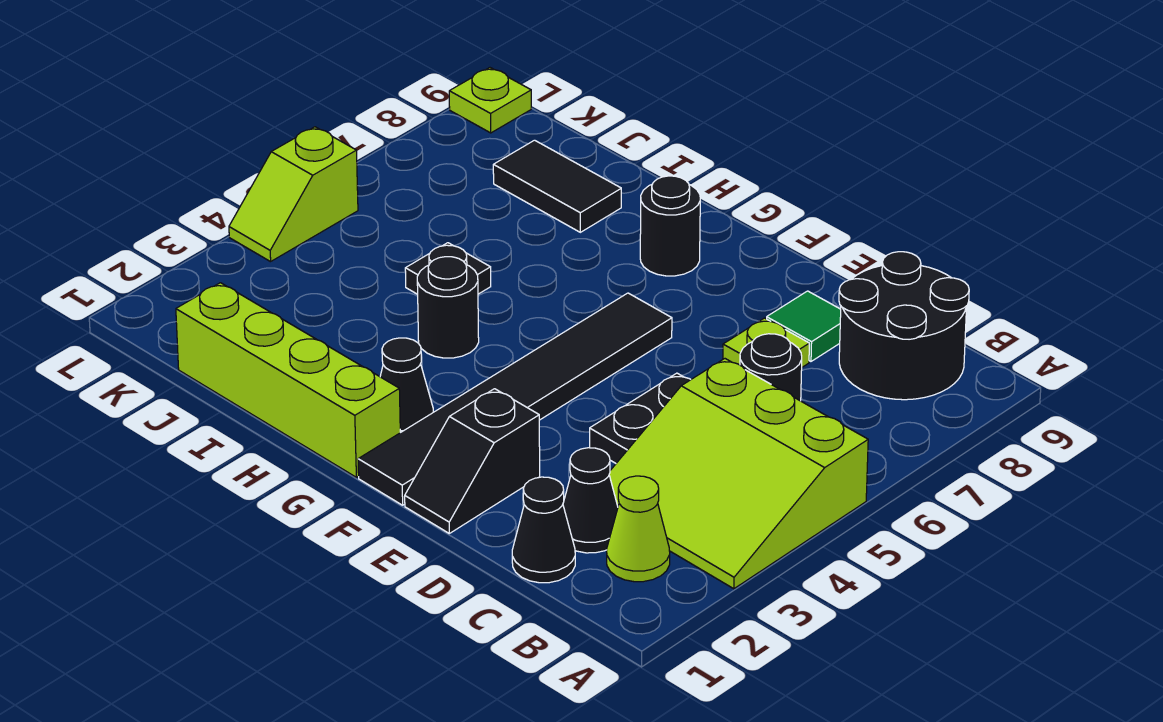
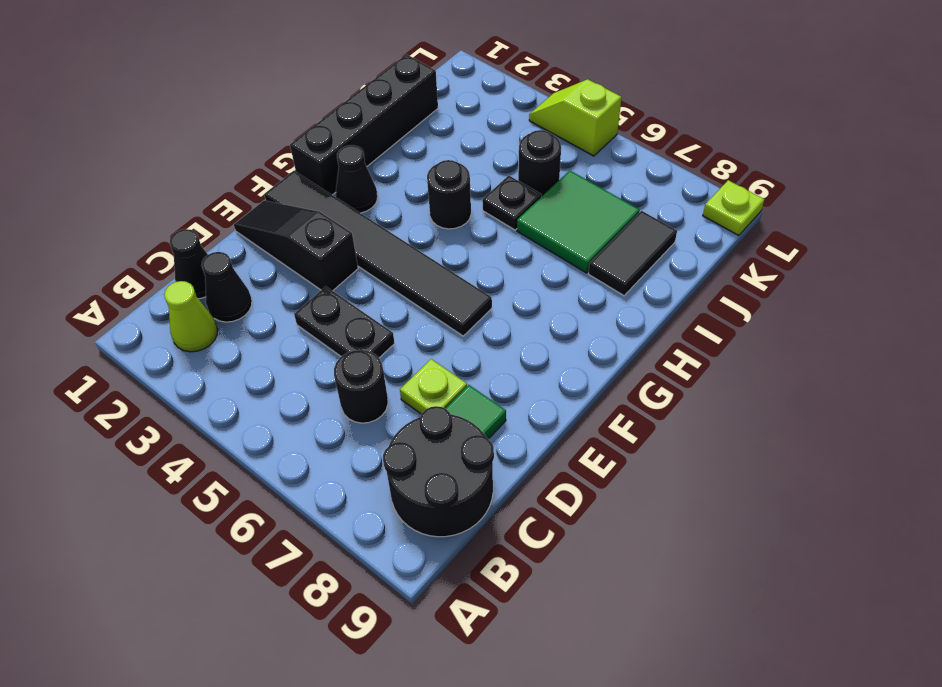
lime slope A3:C5 level 1 top 5 -> none
black slope E1:E2 level 1 top 2 -> black slope E1:E3 level 1 top 3
lime brick G1:J1 level 1 -> black brick G1:J1 level 1
black round brick G8 level 1 -> black round brick J5 level 1
none -> green tile I6:J7 level 1

